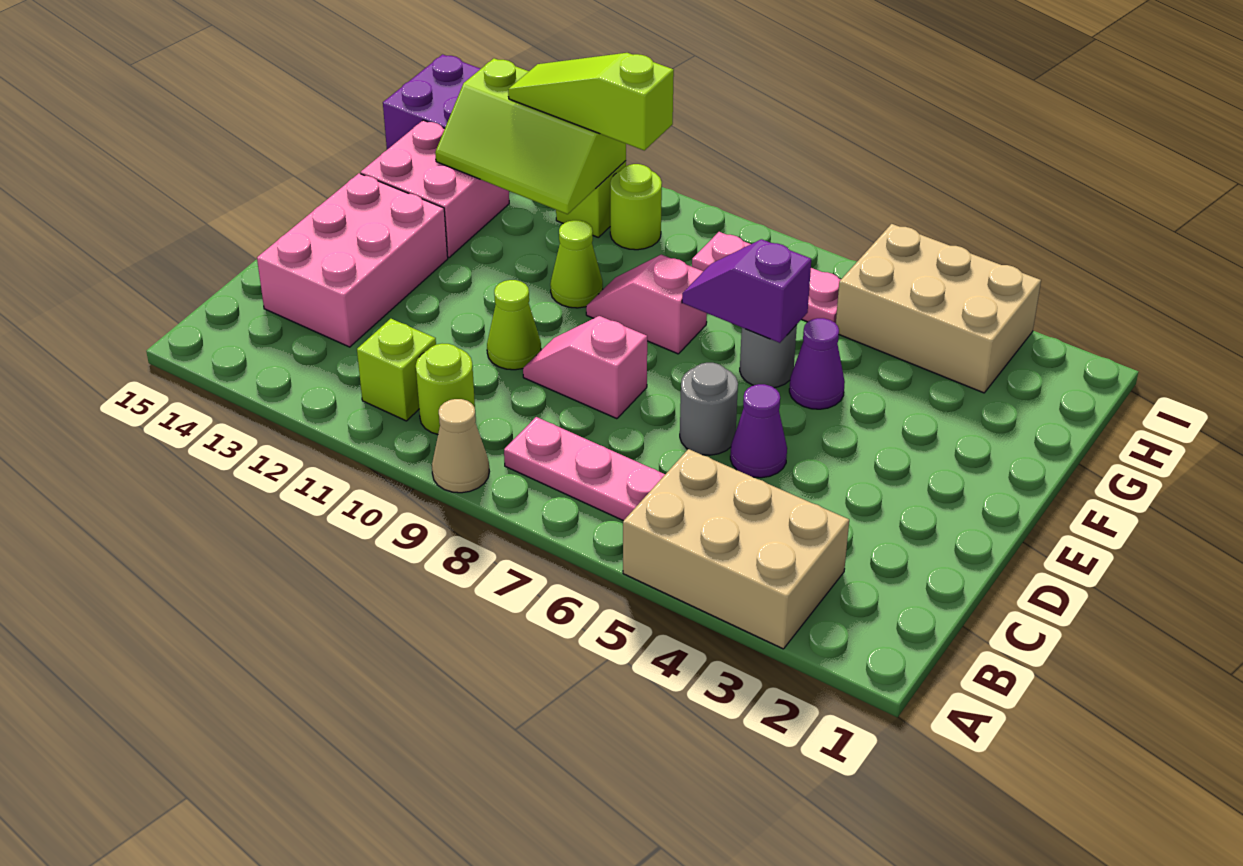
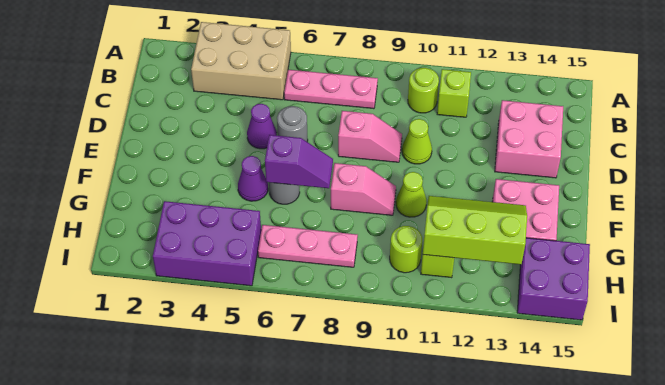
tan cone A9 level 1 -> none
pink brick C13:E14 level 1 -> pink brick C13:D14 level 1
tan brick H3:I5 level 1 -> purple brick H3:I5 level 1
lime slope H10:H12 level 3 top 10 -> none

